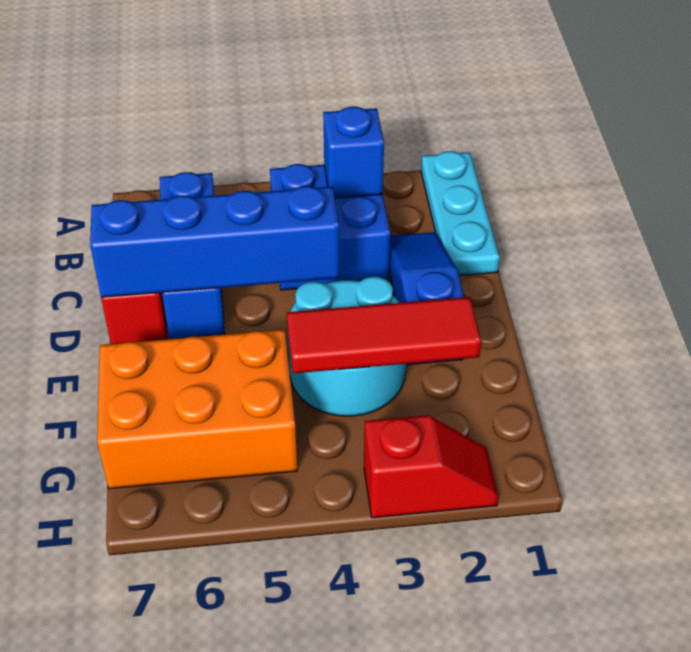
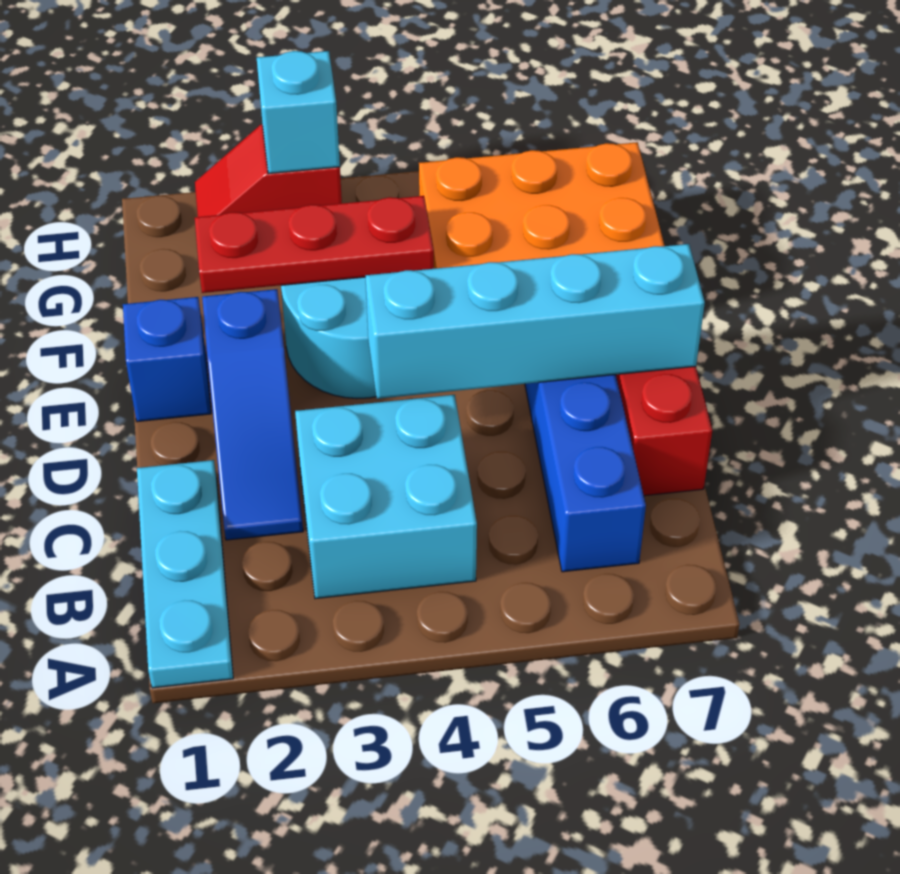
blue brick B3:C4 level 1 -> cyan brick B3:C4 level 1
blue brick B3 level 2 -> blue brick E1 level 1
blue brick D4:D7 level 2 -> cyan brick D4:D7 level 2
red tile F2:F4 level 2 -> red plate F2:F4 level 2
none -> cyan brick H3 level 2

